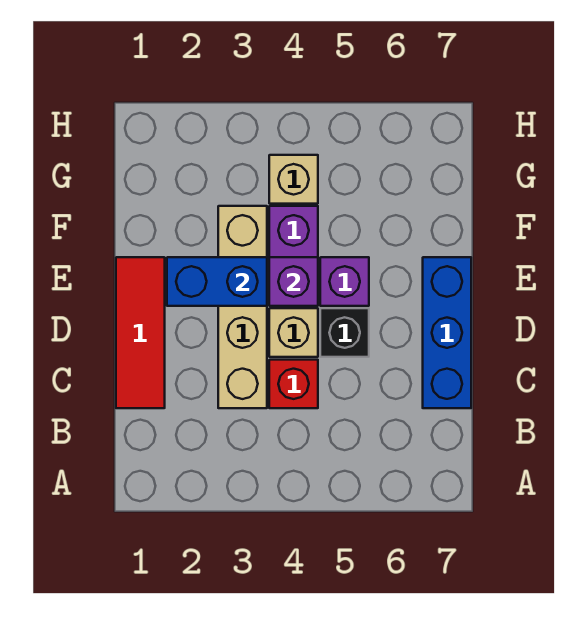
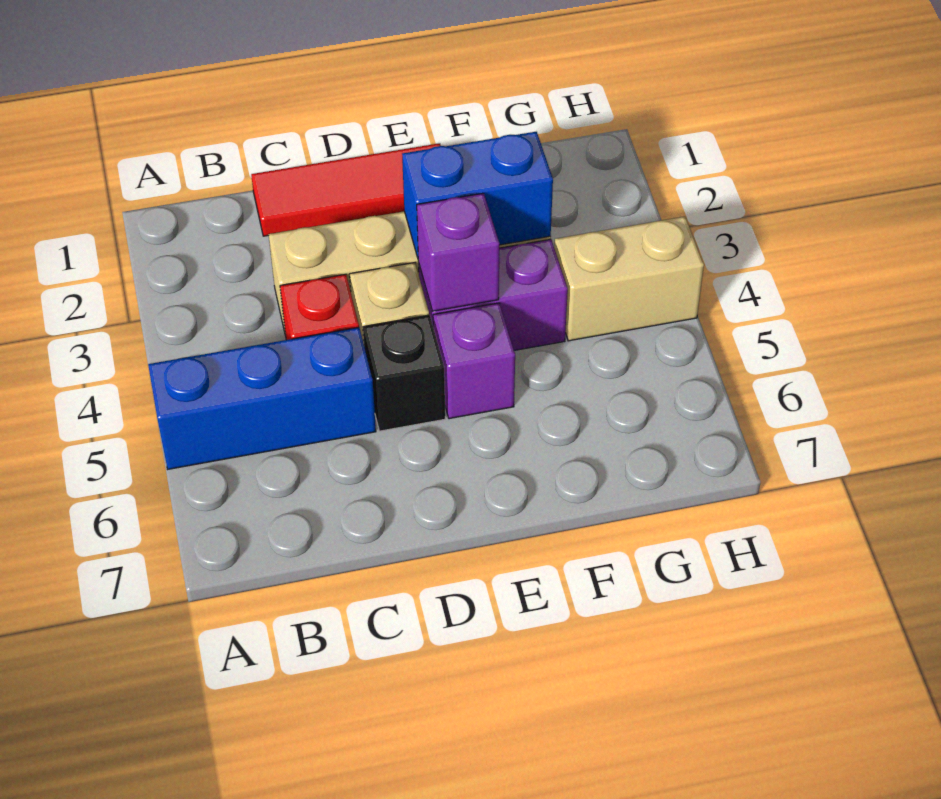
blue brick C7:E7 level 1 -> blue brick A5:C5 level 1
blue brick E2:E3 level 2 -> blue brick E3:F3 level 2
tan brick G4 level 1 -> tan brick G4:H4 level 1

